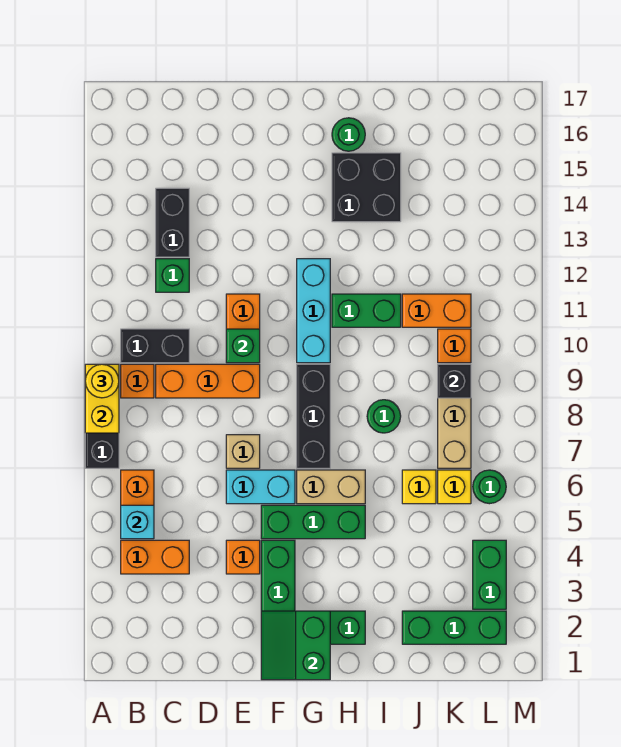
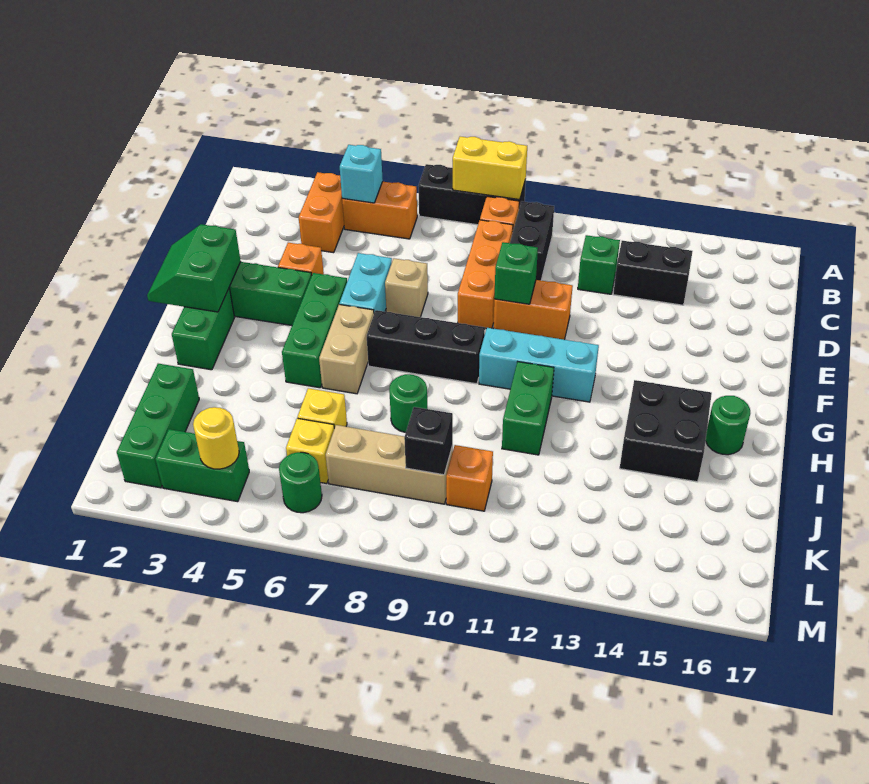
yellow round brick A9 level 3 -> yellow round brick L4 level 2
green slope F1:G2 level 2 top G -> green slope F1:G2 level 2 top 2
orange brick J11:K11 level 1 -> none

